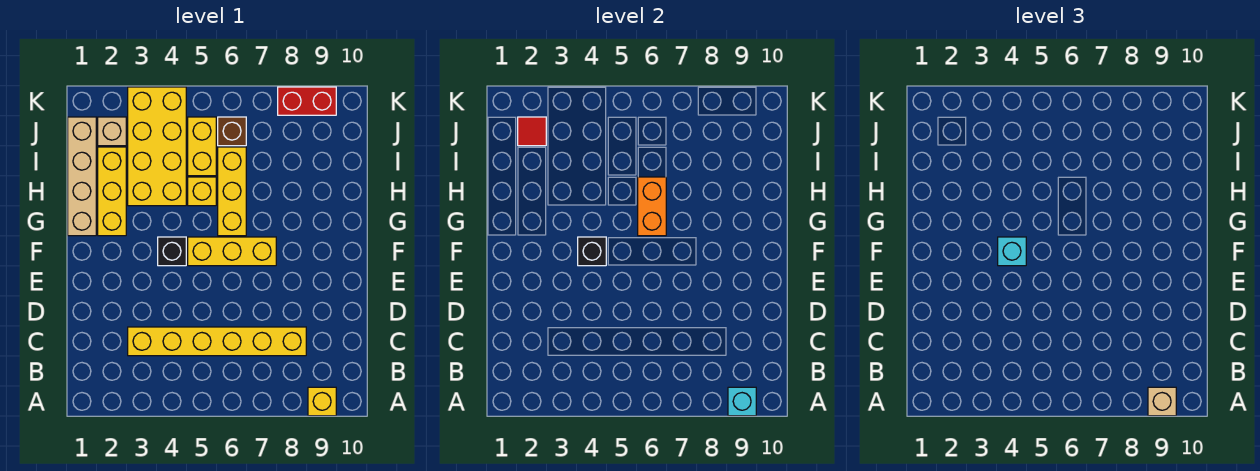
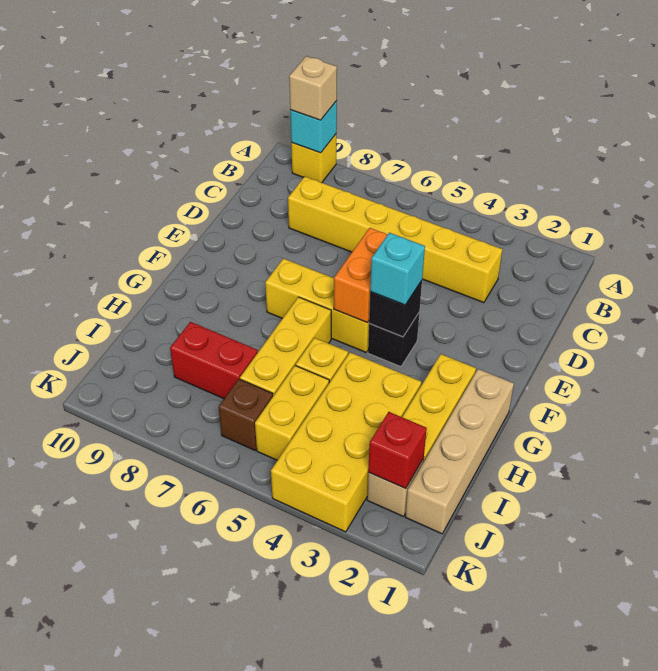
orange brick G6:H6 level 2 -> orange brick E5:F5 level 2
red tile J2 level 2 -> red brick J2 level 2
red brick K8:K9 level 1 -> red brick I7:I8 level 1

